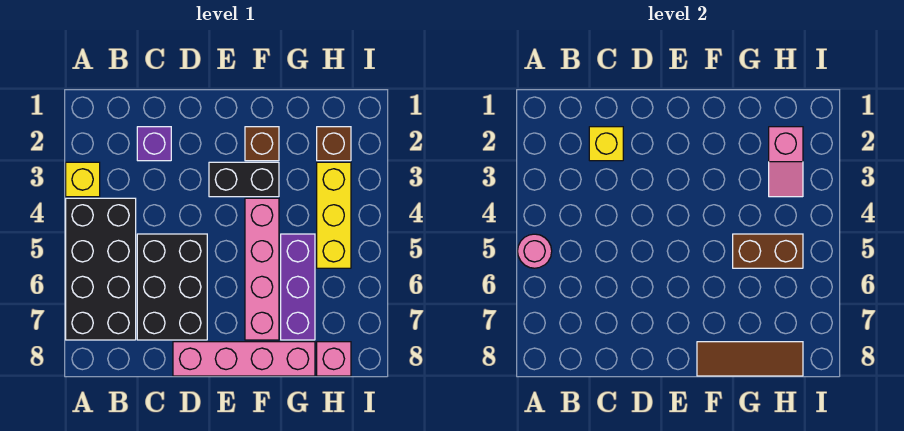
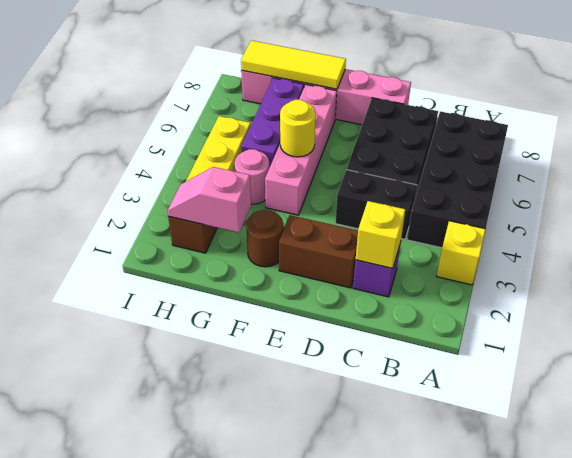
pink round brick A5 level 2 -> pink round brick G4 level 1
black brick E3:F3 level 1 -> black brick C4:D4 level 1
brown brick F2 level 1 -> brown round brick F2 level 1
none -> yellow round brick F5 level 2
brown tile F8:H8 level 2 -> yellow tile F8:H8 level 2
brown brick G5:H5 level 2 -> brown brick D2:E2 level 1
pink slope H2:H3 level 2 top 2 -> pink slope G2:H2 level 2 top G

